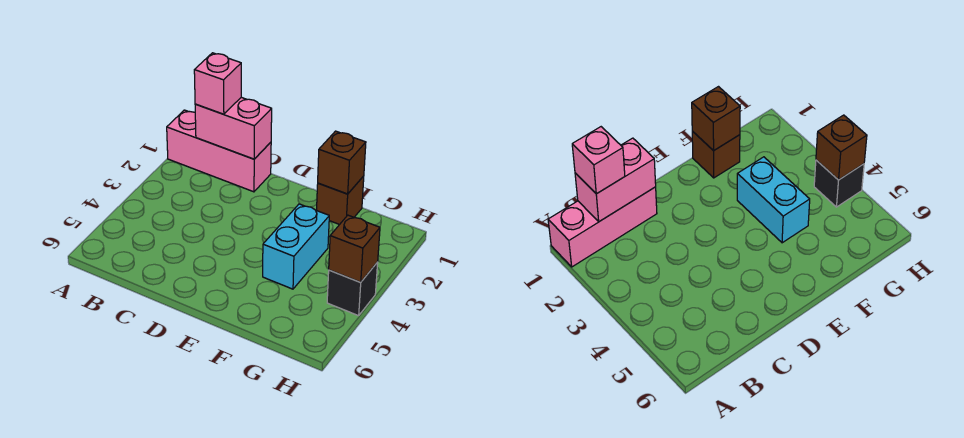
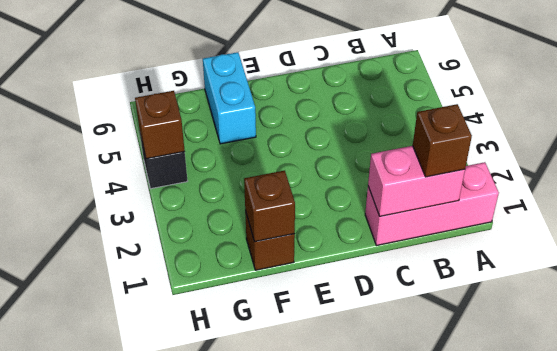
pink brick B1 level 3 -> brown brick B1 level 3
cyan brick F3:F4 level 1 -> cyan brick F5:F6 level 1

